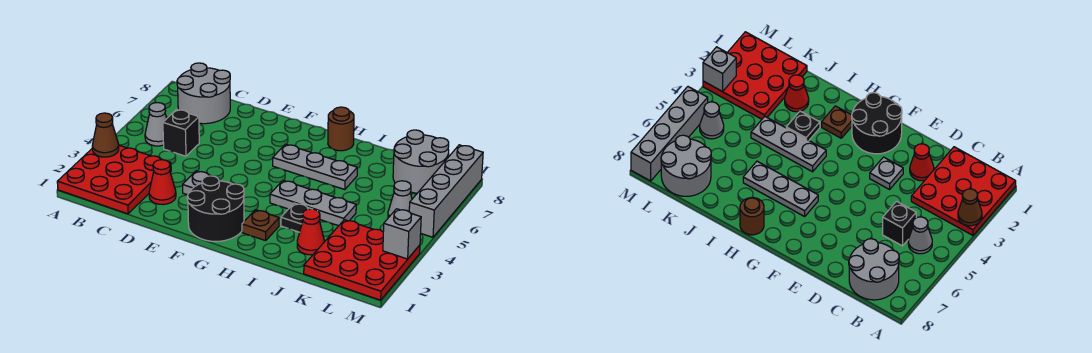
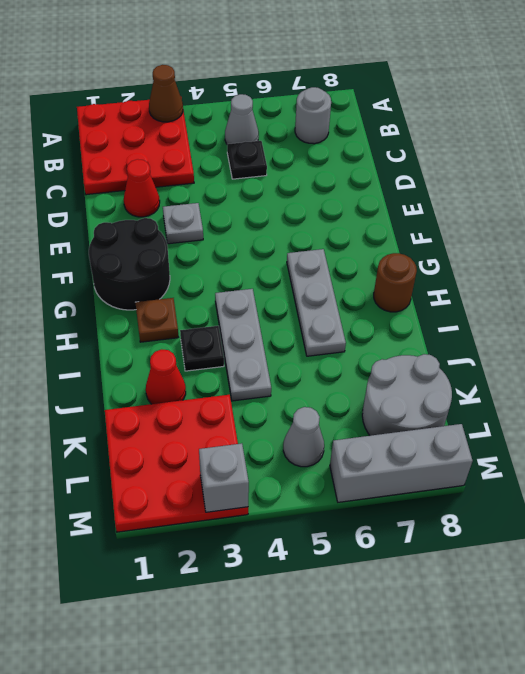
grey round brick B7:C8 level 1 -> grey round brick B7 level 1
black brick C5 level 1 -> black plate C5 level 1
grey brick M5:M8 level 1 -> grey brick M6:M8 level 1

